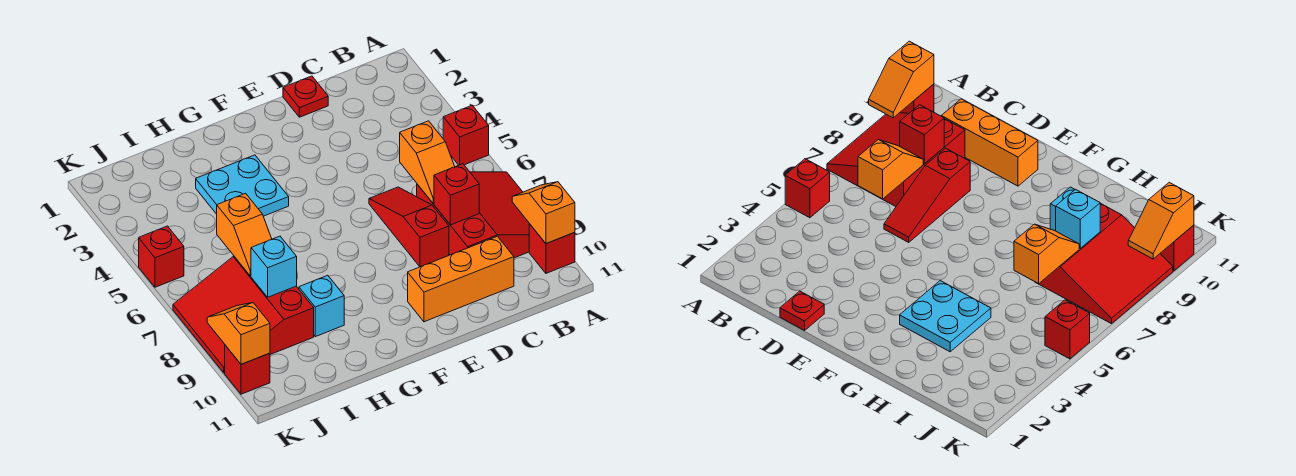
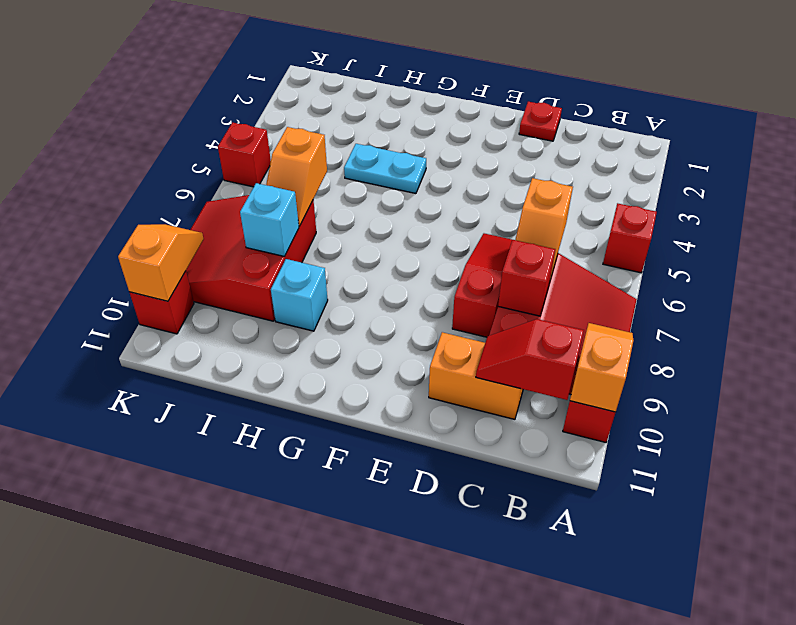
none -> red slope B10:C10 level 2 top B
orange brick C10:E10 level 1 -> orange brick C10:D10 level 1
cyan plate G3:H4 level 1 -> cyan plate G4:H4 level 1

